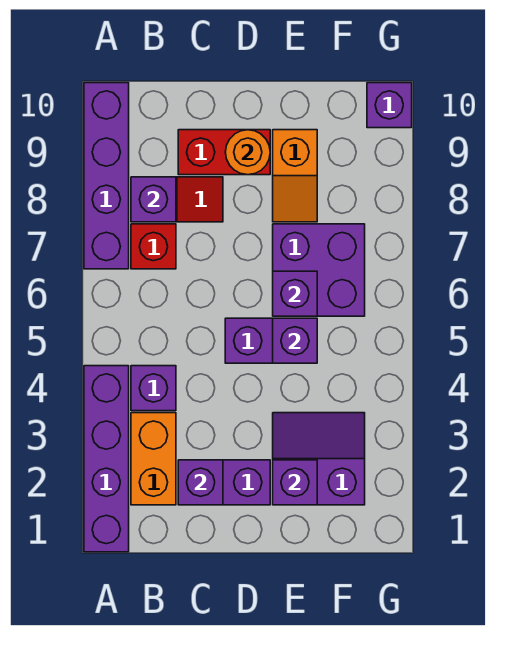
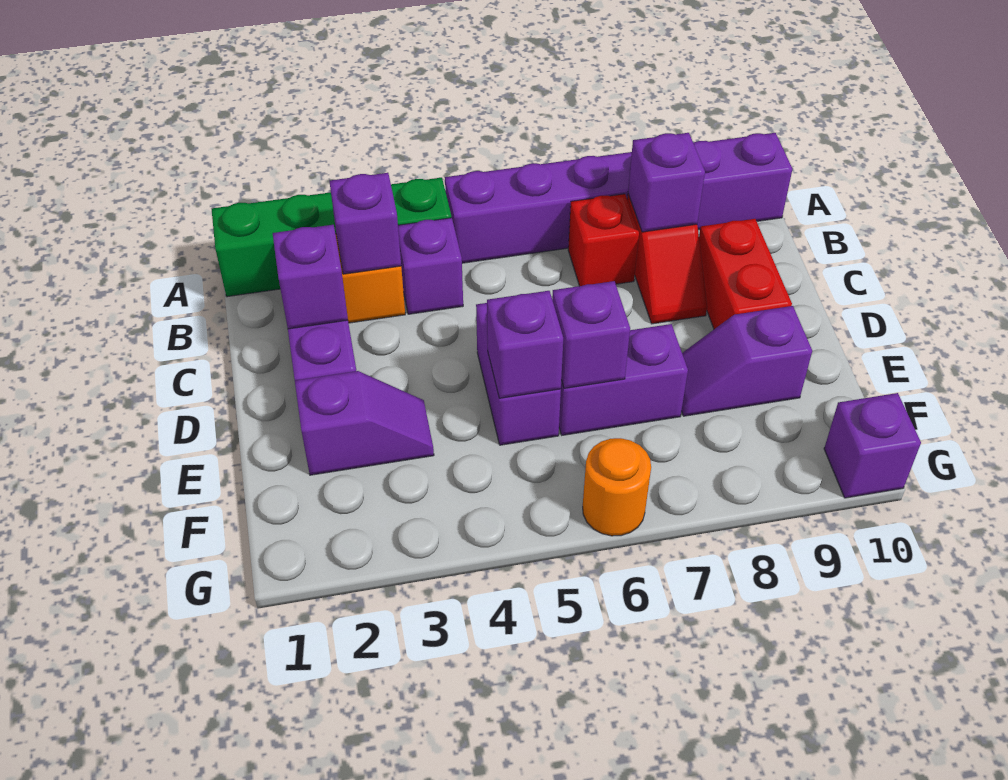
purple brick A1:A4 level 1 -> green brick A1:A4 level 1
purple brick A7:A10 level 1 -> purple brick A5:A10 level 1
orange round brick D9 level 2 -> orange round brick G6 level 1
purple slope E2:F3 level 1 top 2 -> purple slope E2:E3 level 1 top 2
purple brick E2 level 2 -> purple brick B3 level 2
purple brick E6:F7 level 1 -> purple brick E6:E7 level 1
orange slope E8:E9 level 1 top 9 -> purple slope E8:E9 level 1 top 9

